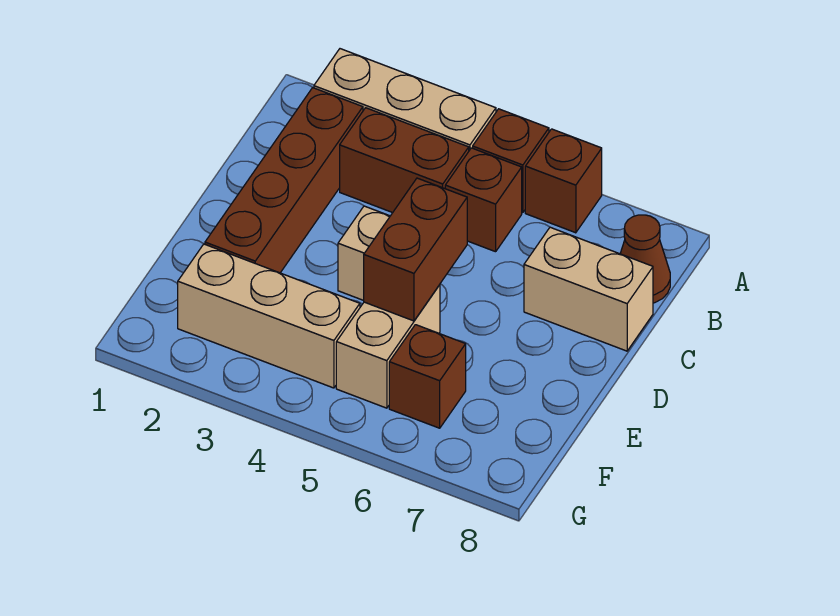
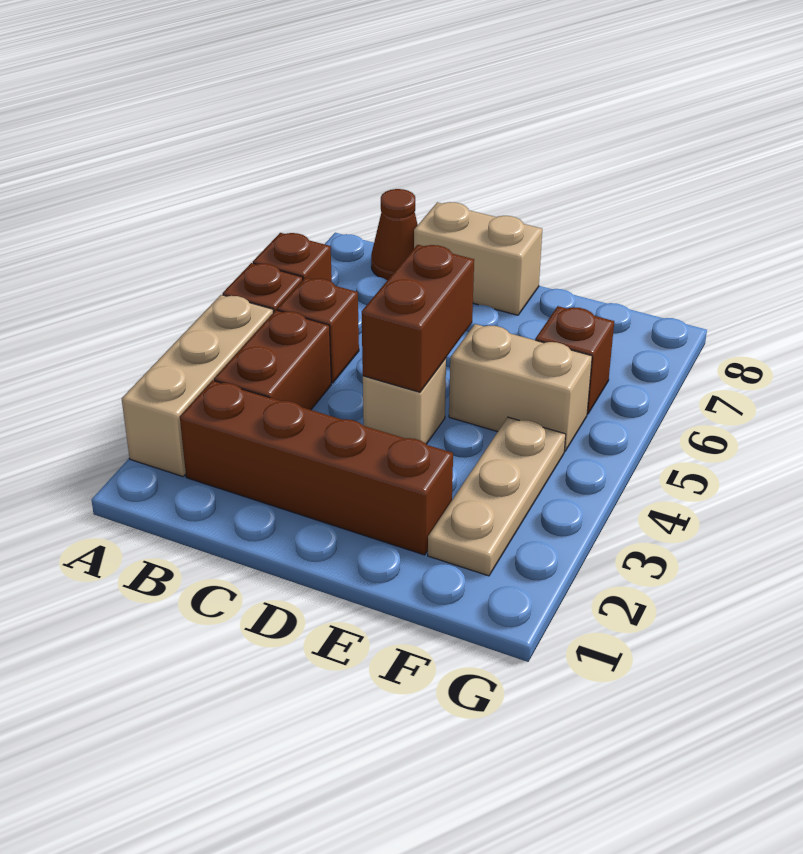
tan brick C7:C8 level 1 -> tan brick C8:D8 level 1
brown brick D5:E5 level 2 -> brown brick D4:D5 level 2
tan brick F2:F4 level 1 -> tan plate F2:F4 level 1

